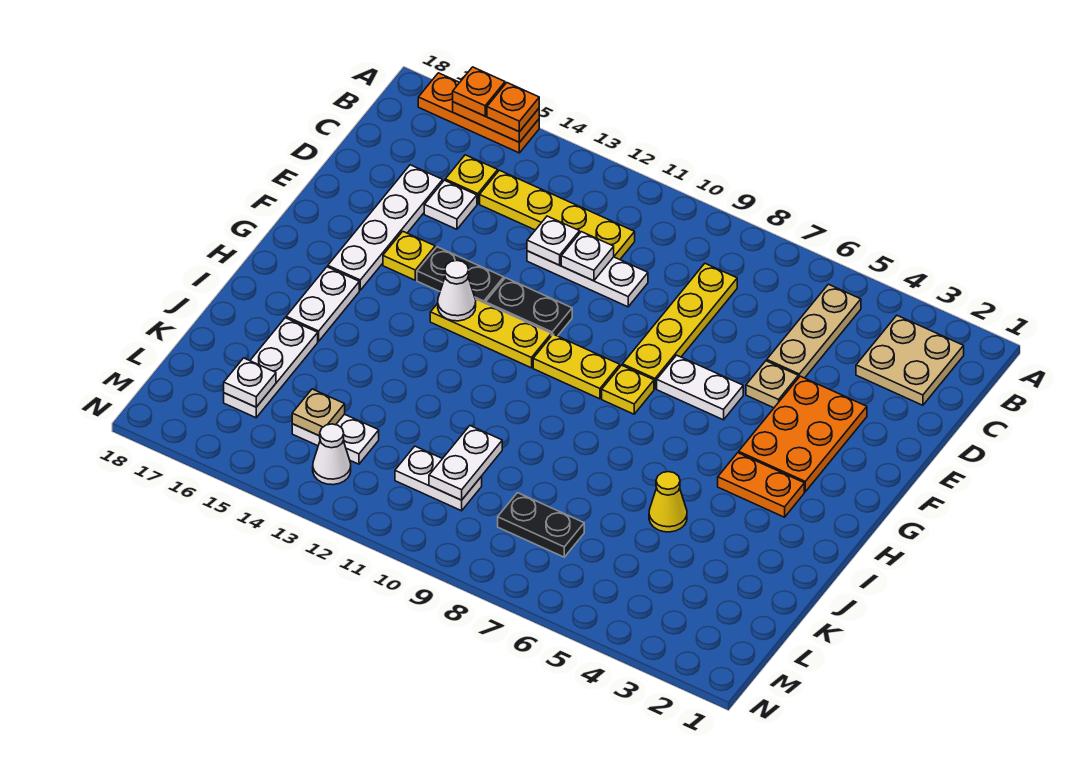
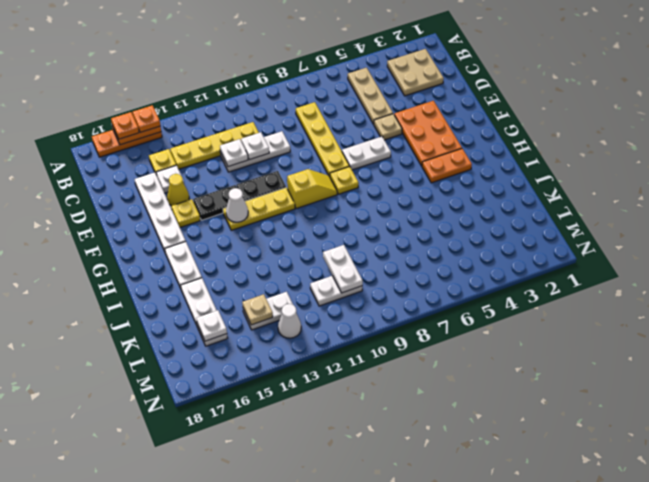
yellow plate G9:G10 level 1 -> yellow slope G9:G10 level 1 top 10
yellow cone J5 level 1 -> yellow cone E15 level 1
black plate L7:L8 level 1 -> none

